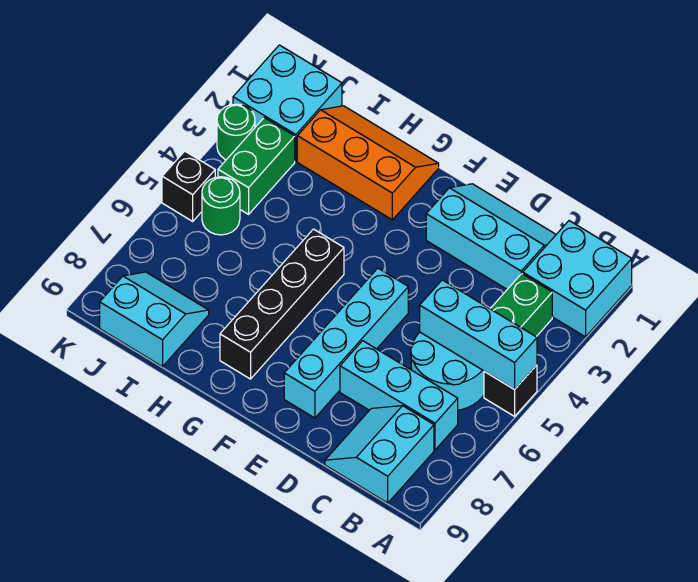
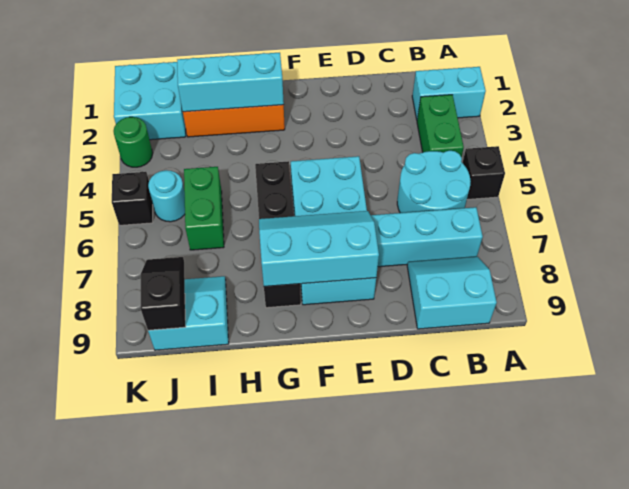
cyan brick A1:B2 level 1 -> cyan brick A2:B2 level 1
cyan brick A5:C5 level 2 -> cyan brick G2:I2 level 2
cyan slope B8:C9 level 1 top B -> cyan slope B8:C9 level 1 top 9
cyan slope C1:E2 level 1 top 2 -> cyan slope E7:G8 level 2 top 8
cyan brick E5:E8 level 1 -> cyan brick E5:F8 level 1
green brick J3:J4 level 1 -> green brick I5:I6 level 1
green round brick J5 level 1 -> cyan round brick J5 level 1
none -> black slope J8:J9 level 2 top 9

